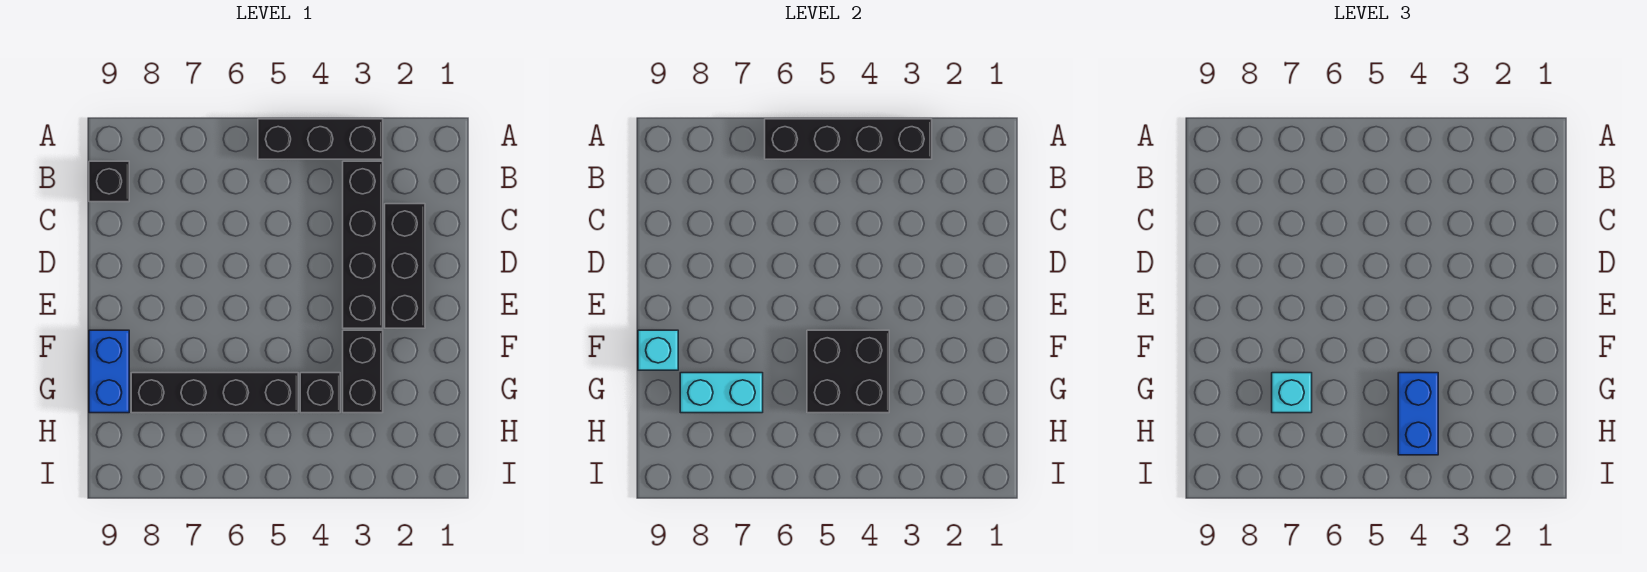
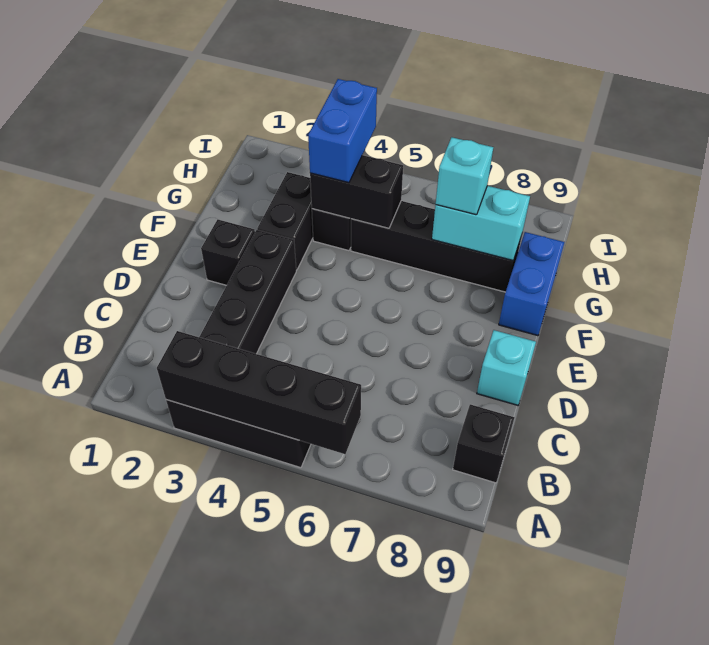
black brick C2:E2 level 1 -> black brick E2 level 1
black brick F4:G5 level 2 -> black brick G4:G5 level 2
cyan brick F9 level 2 -> cyan brick D9 level 1

